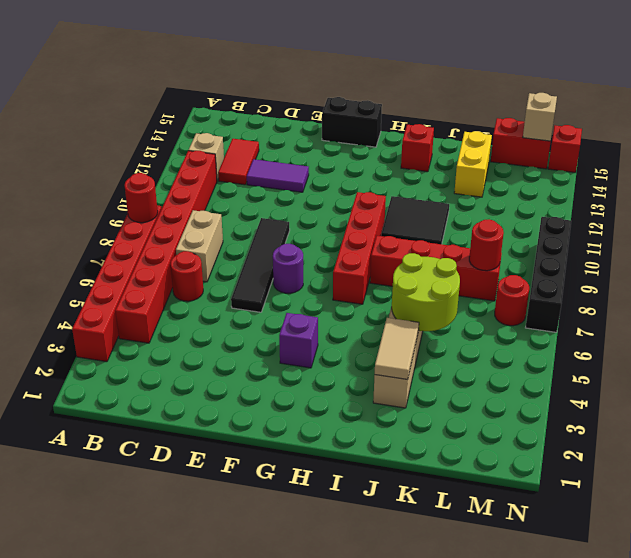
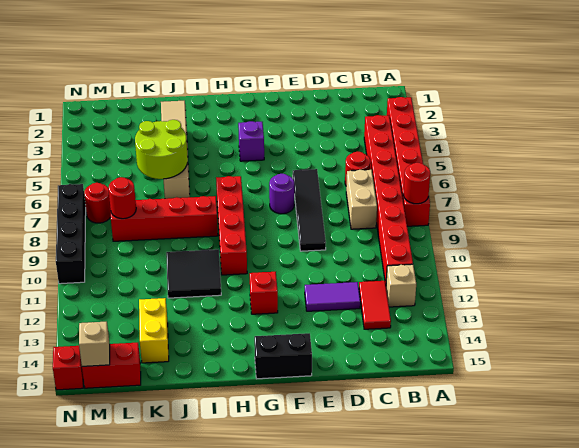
red brick I14 level 1 -> red brick G12 level 1

